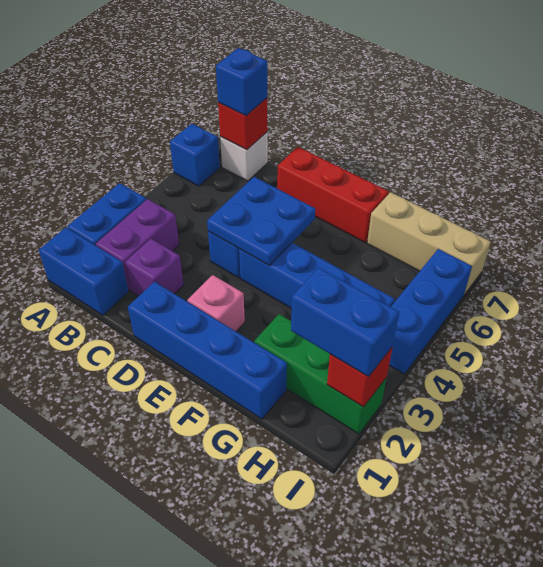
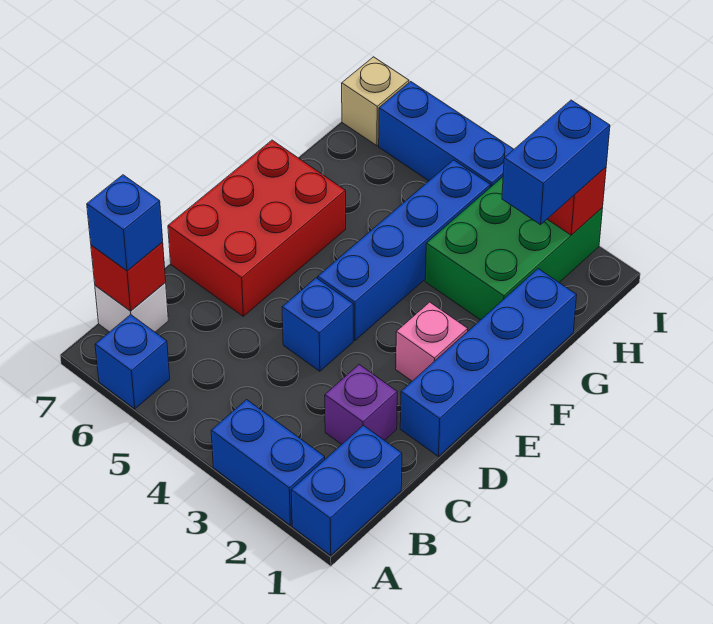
purple brick B2:B3 level 1 -> none
blue plate D4:E5 level 2 -> none
red brick D7:F7 level 1 -> red brick D6:F7 level 1
green brick G2:I2 level 1 -> green brick G2:I3 level 1
tan brick G7:I7 level 1 -> tan brick I7 level 1

